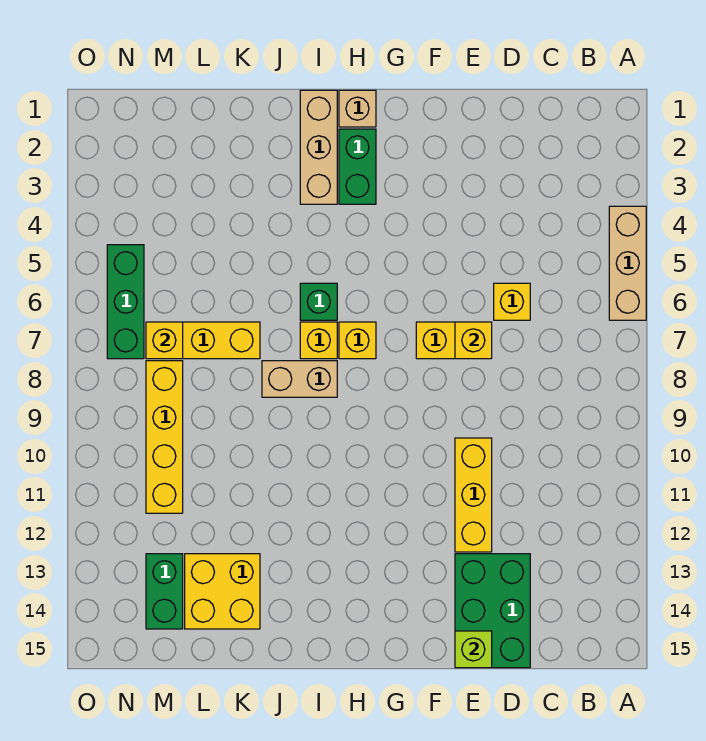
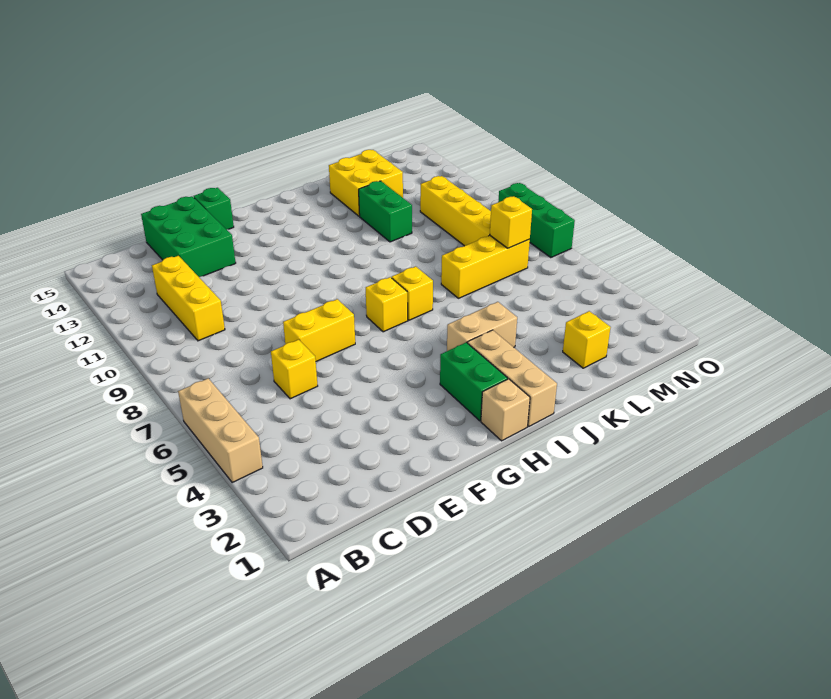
yellow brick E7 level 2 -> yellow brick L2 level 1
yellow brick E10:E12 level 1 -> yellow brick C10:C12 level 1
lime brick E15 level 2 -> none
green brick I6 level 1 -> green brick F15 level 1
tan brick I8:J8 level 1 -> tan brick I4:J4 level 1
green brick M13:M14 level 1 -> green brick K11:K12 level 1
green brick N5:N7 level 1 -> green brick O7:O9 level 1

